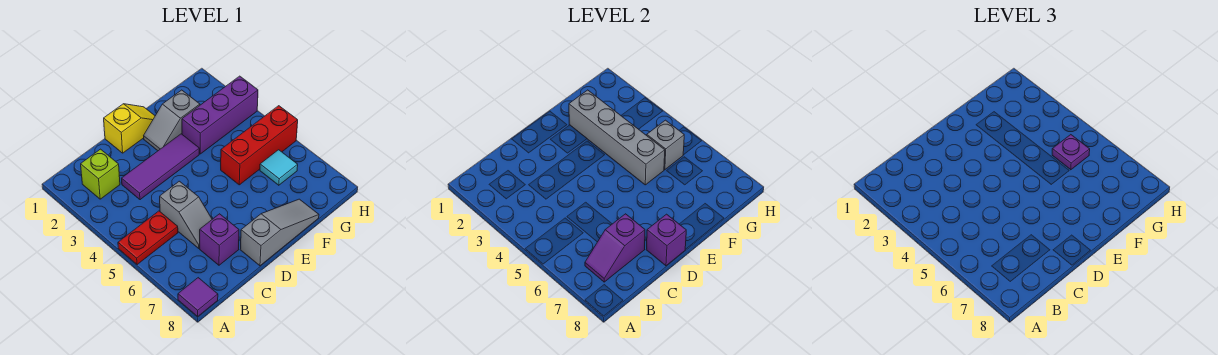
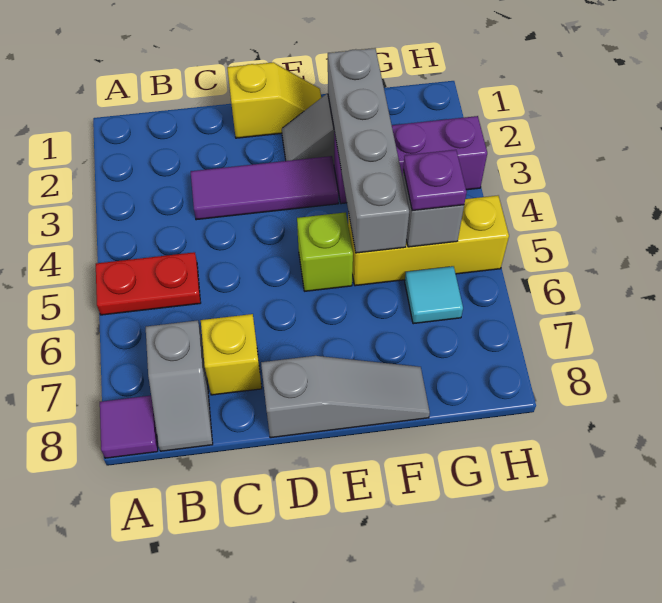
lime brick B2 level 1 -> lime brick E5 level 1
purple slope B7:C7 level 2 top C -> none
grey slope C5:C6 level 1 top 5 -> grey slope B7:B8 level 1 top 7
purple brick C7 level 1 -> yellow brick C7 level 1
purple brick D8 level 2 -> none
red brick F5:H5 level 1 -> yellow brick F5:H5 level 1

